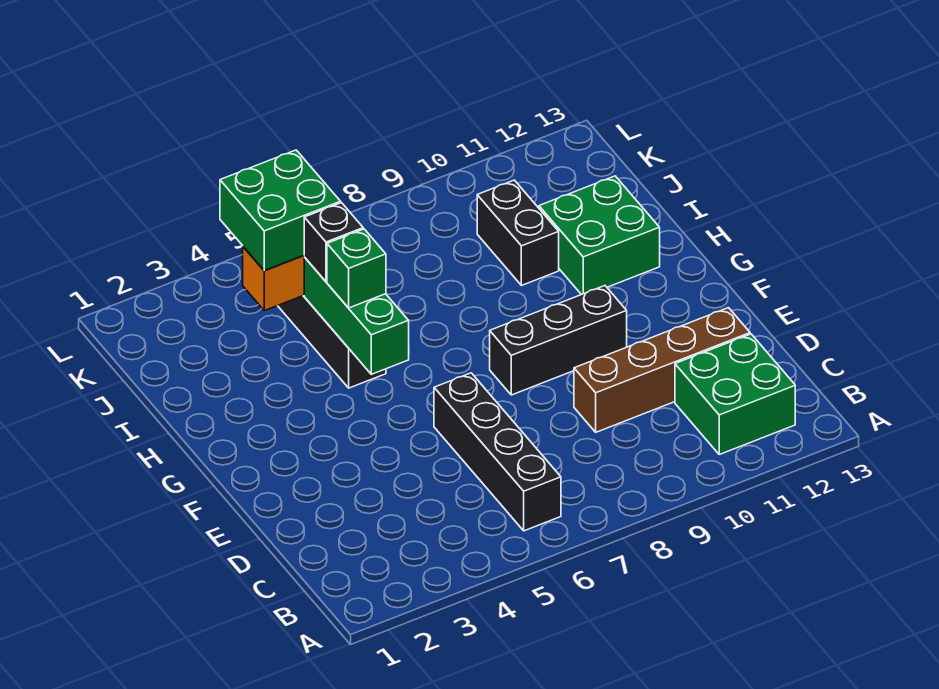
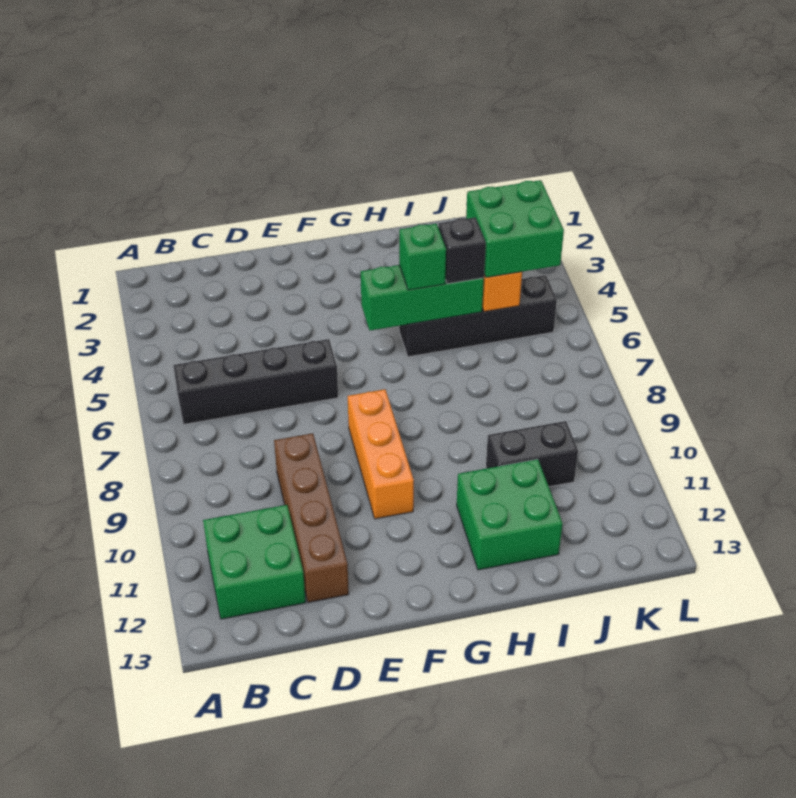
black brick F8:F10 level 1 -> orange brick F8:F10 level 1

